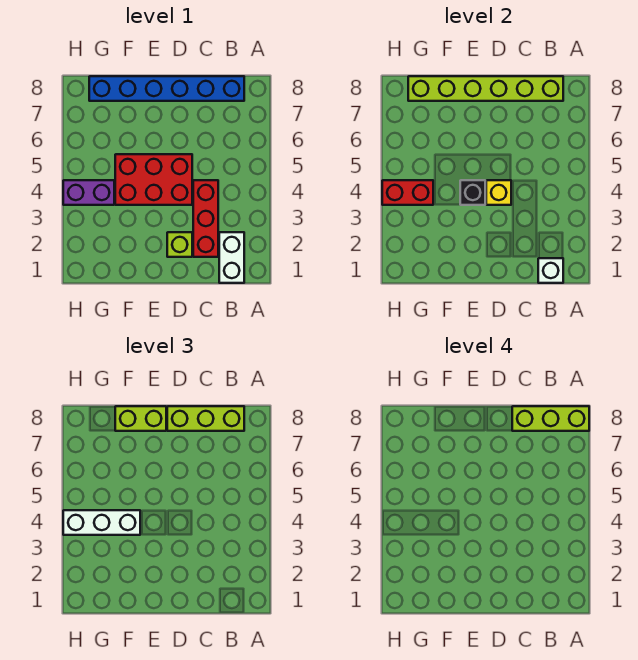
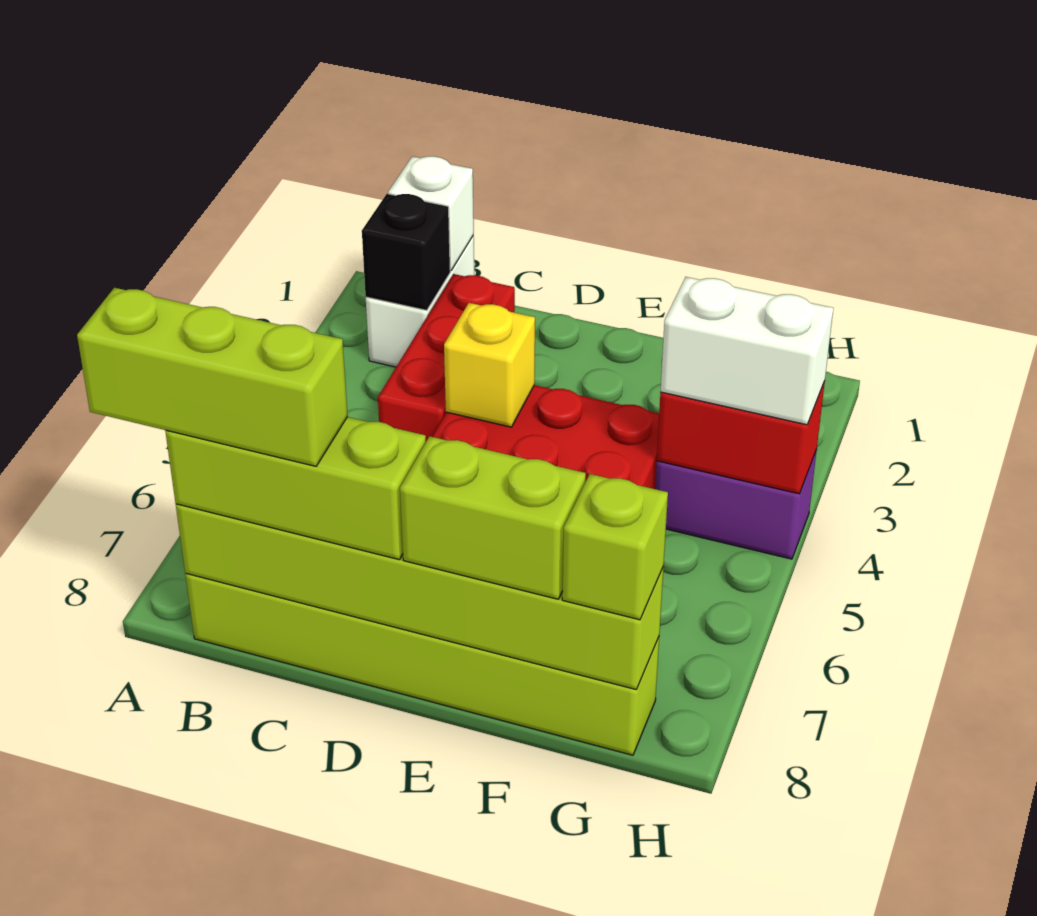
blue brick B8:G8 level 1 -> lime brick B8:G8 level 1
lime brick D2 level 1 -> lime brick G8 level 3
black brick E4 level 2 -> black brick B2 level 2
white brick F4:H4 level 3 -> white brick G4:H4 level 3

